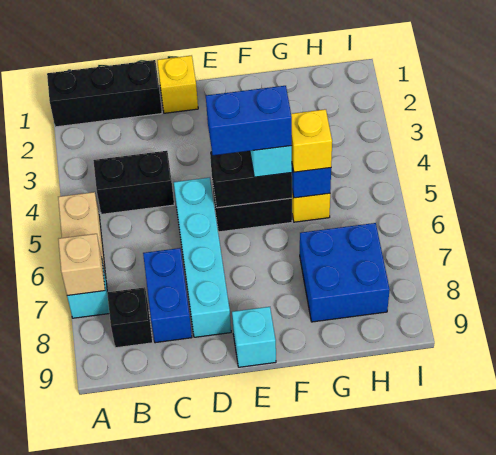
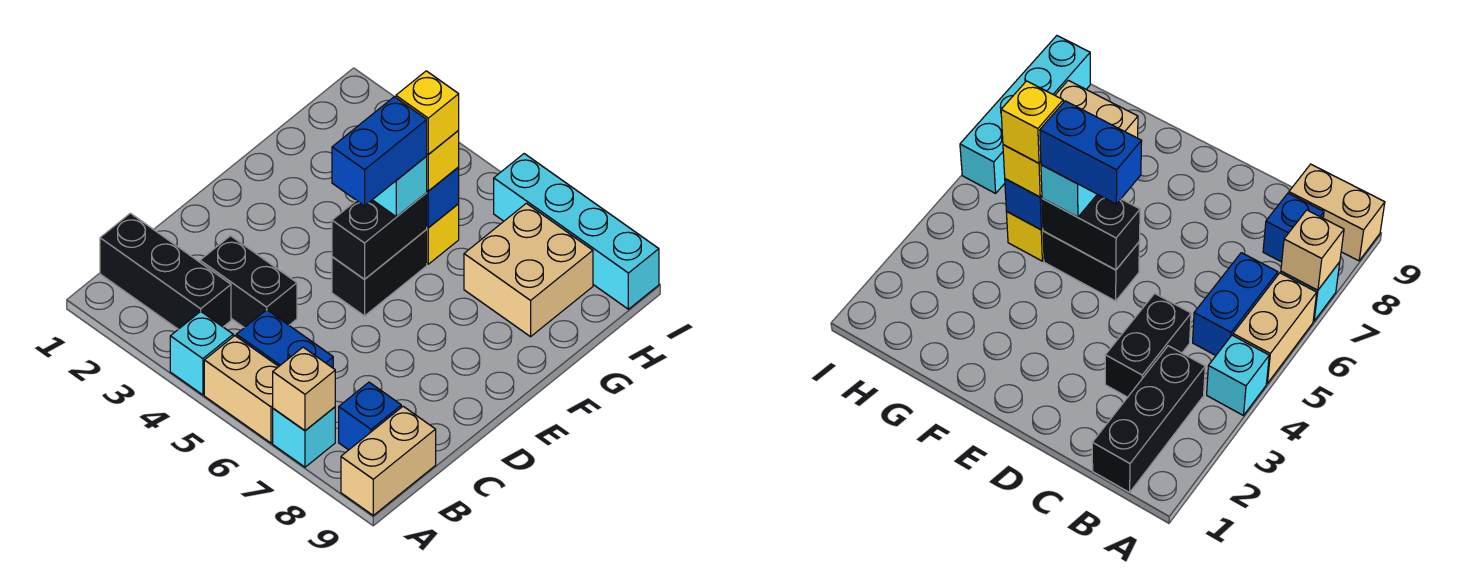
black brick A1:C1 level 1 -> black brick B1:B3 level 1
none -> tan brick A9:B9 level 1
black brick B4:C4 level 1 -> black brick C3:C4 level 1
black brick B8 level 1 -> blue brick B8 level 1
blue brick C7:C8 level 1 -> blue brick B5:B6 level 1
yellow brick D1 level 1 -> yellow brick G5 level 4
cyan brick D5:D8 level 1 -> cyan brick I6:I9 level 1
cyan brick E9 level 1 -> cyan brick A4 level 1
blue brick G7:H8 level 1 -> tan brick G7:H8 level 1

